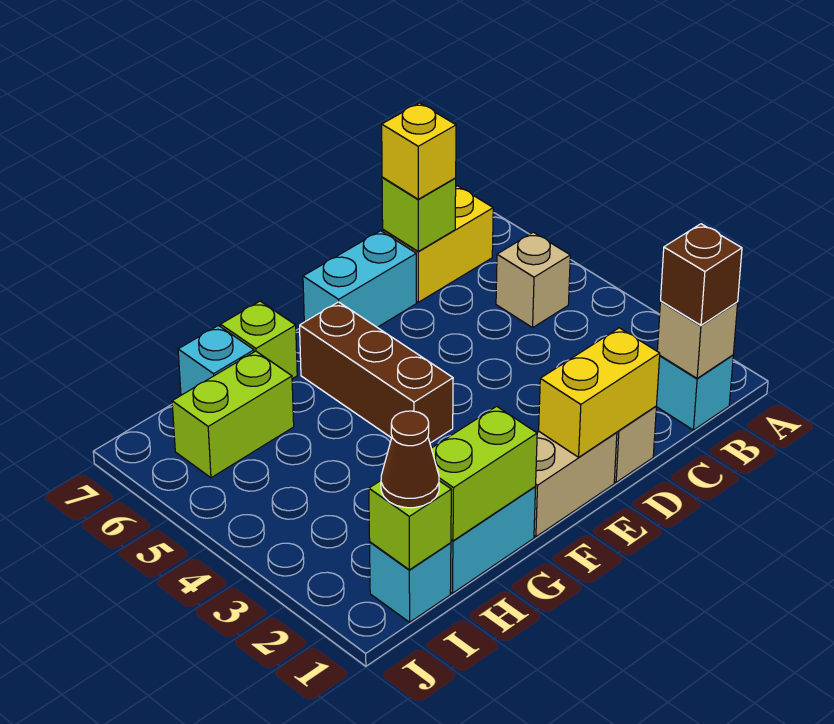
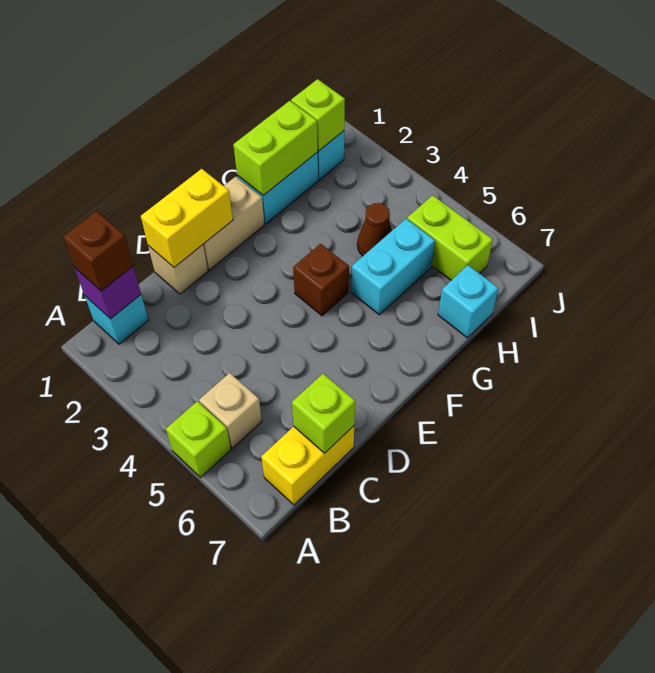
tan brick B1 level 2 -> purple brick B1 level 2
yellow brick C7 level 3 -> none
cyan brick D7:E7 level 1 -> cyan brick G5:H5 level 1
brown brick F4:F6 level 1 -> brown brick F4 level 1
lime brick G7 level 1 -> lime brick A5 level 1
lime brick H6:I6 level 1 -> lime brick I5:I6 level 1
brown cone I1 level 3 -> brown cone H4 level 1

